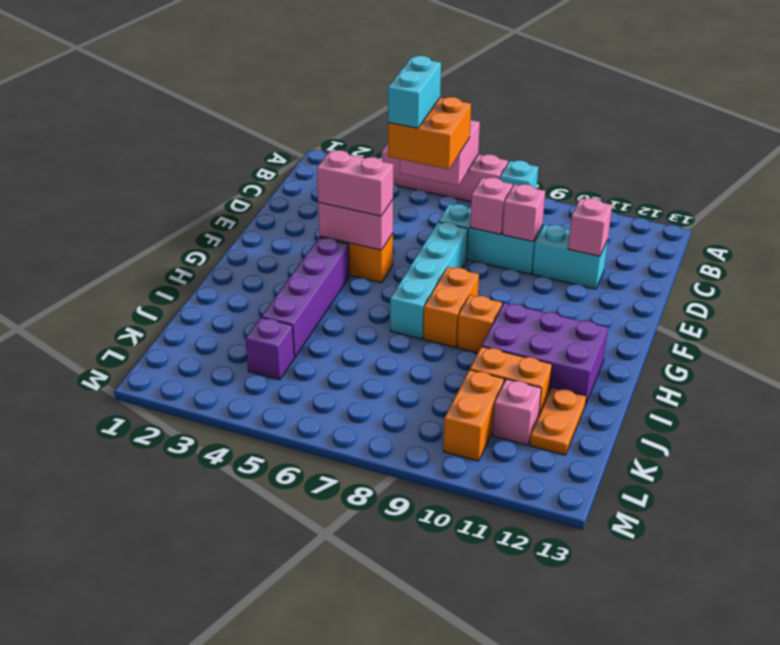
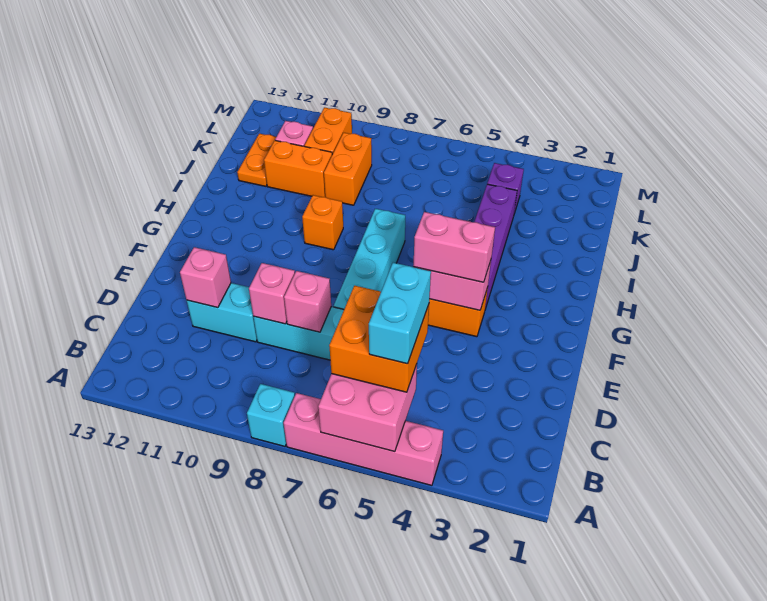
orange brick G8:H8 level 1 -> orange brick J9:K9 level 1
purple brick H10:I12 level 1 -> none

